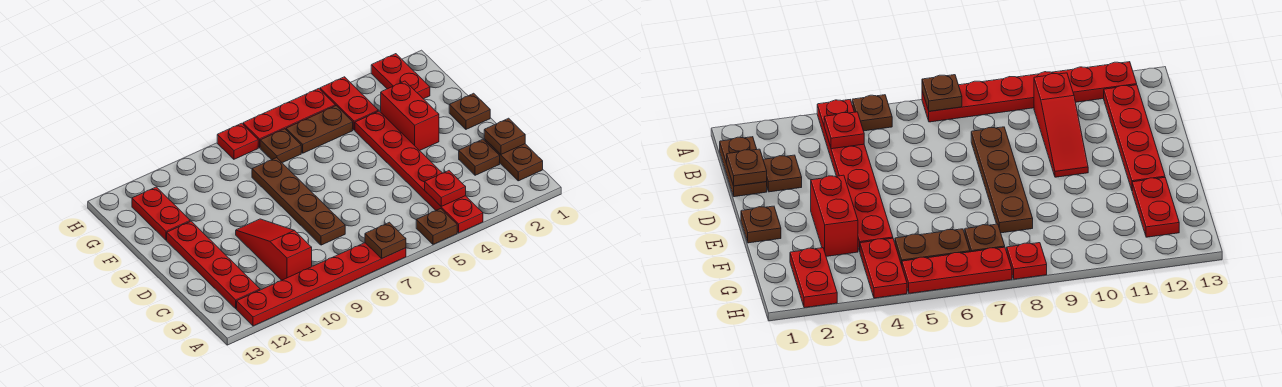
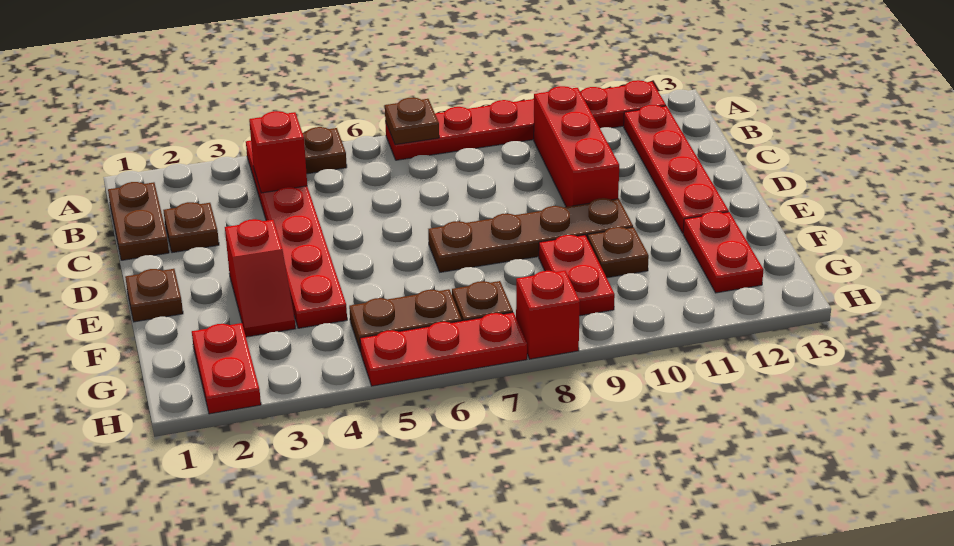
red plate B4 level 2 -> red brick B4 level 2
red slope B10:D10 level 1 top B -> red brick B10:D10 level 1
brown plate C1 level 2 -> brown plate F10 level 1
brown plate C8:F8 level 1 -> brown plate E7:E10 level 1
red brick E3:F3 level 1 -> red slope E3:F3 level 1 top E
red plate G4:H4 level 1 -> red plate F9:G9 level 1
red plate H8 level 1 -> red brick H8 level 1

